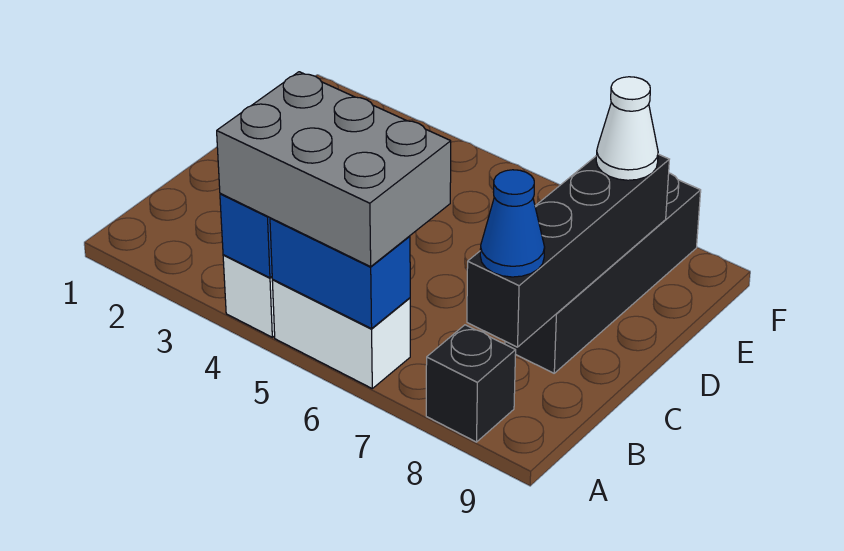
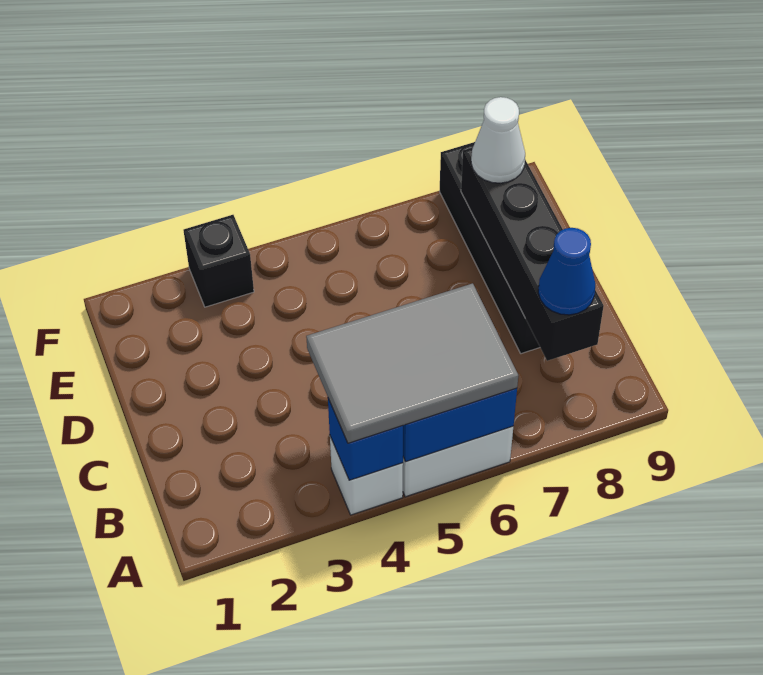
grey brick A4:B6 level 3 -> grey tile A4:B6 level 3
black brick A8 level 1 -> black brick F3 level 1

